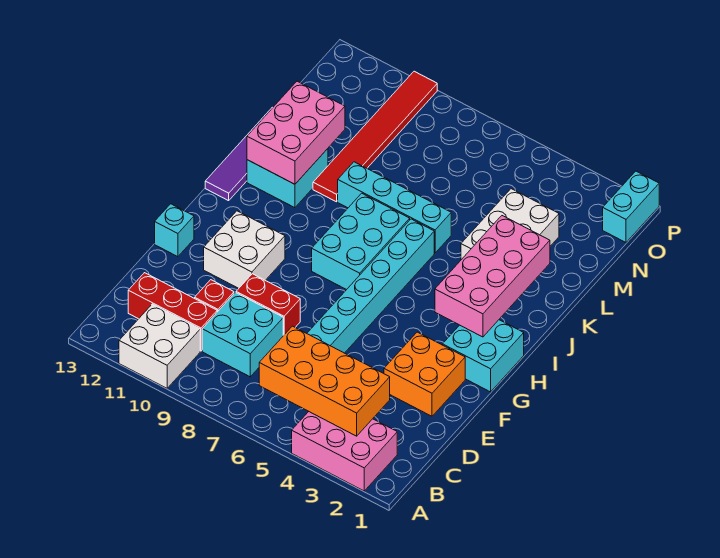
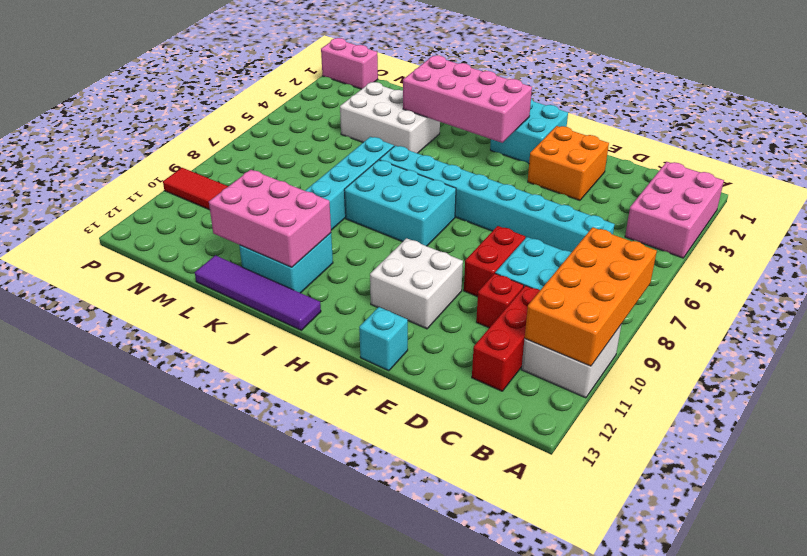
orange brick B3:C6 level 2 -> orange brick A8:B11 level 2
cyan brick O1:P1 level 1 -> pink brick O1:P1 level 1

